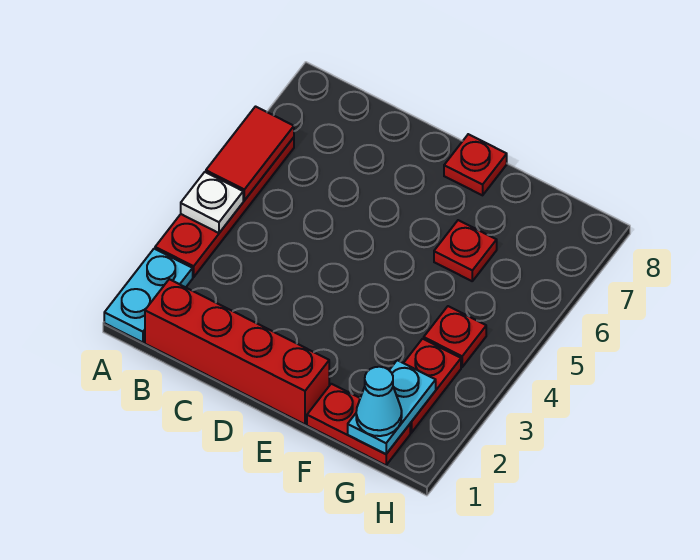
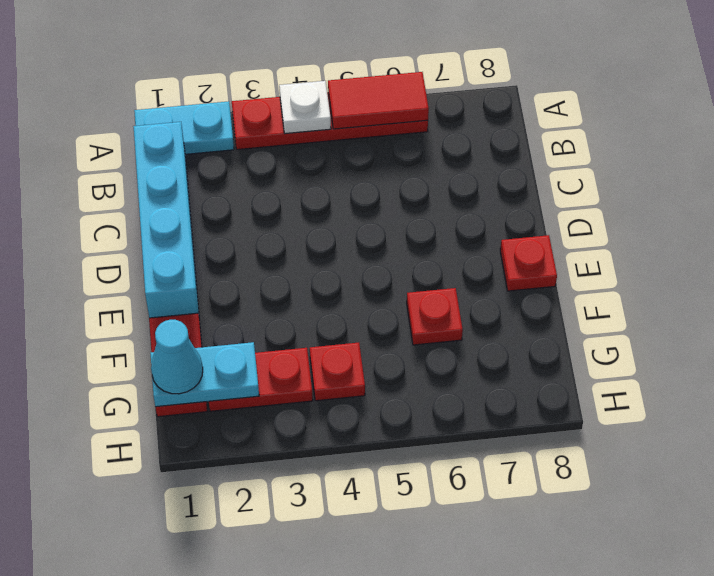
red brick B1:E1 level 1 -> cyan brick B1:E1 level 1

